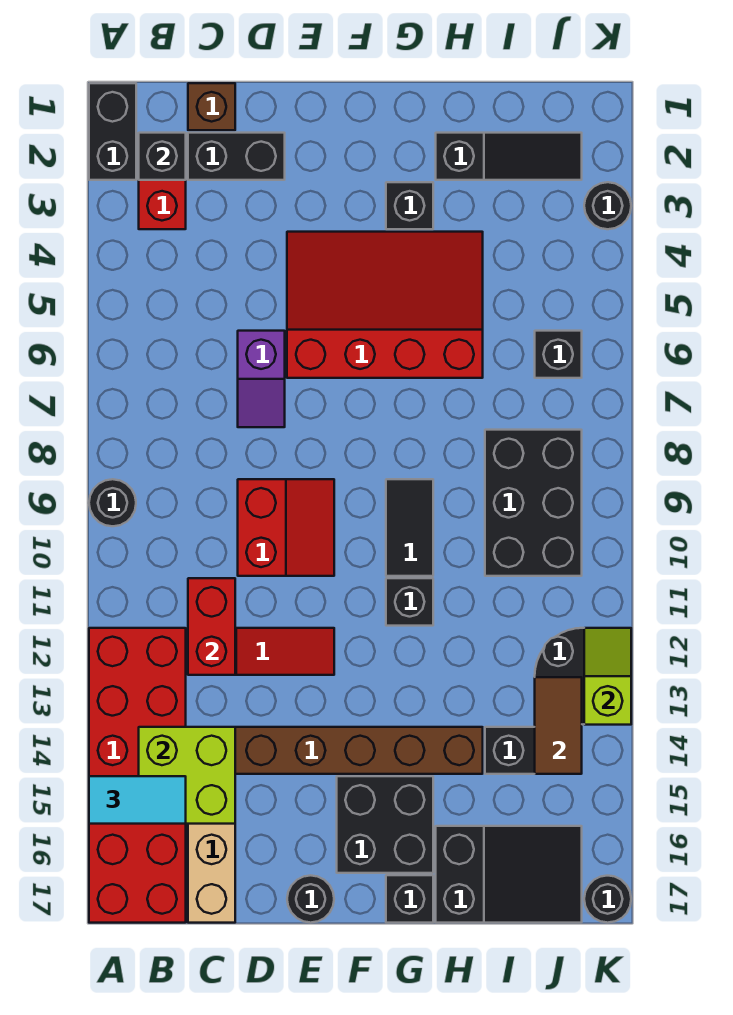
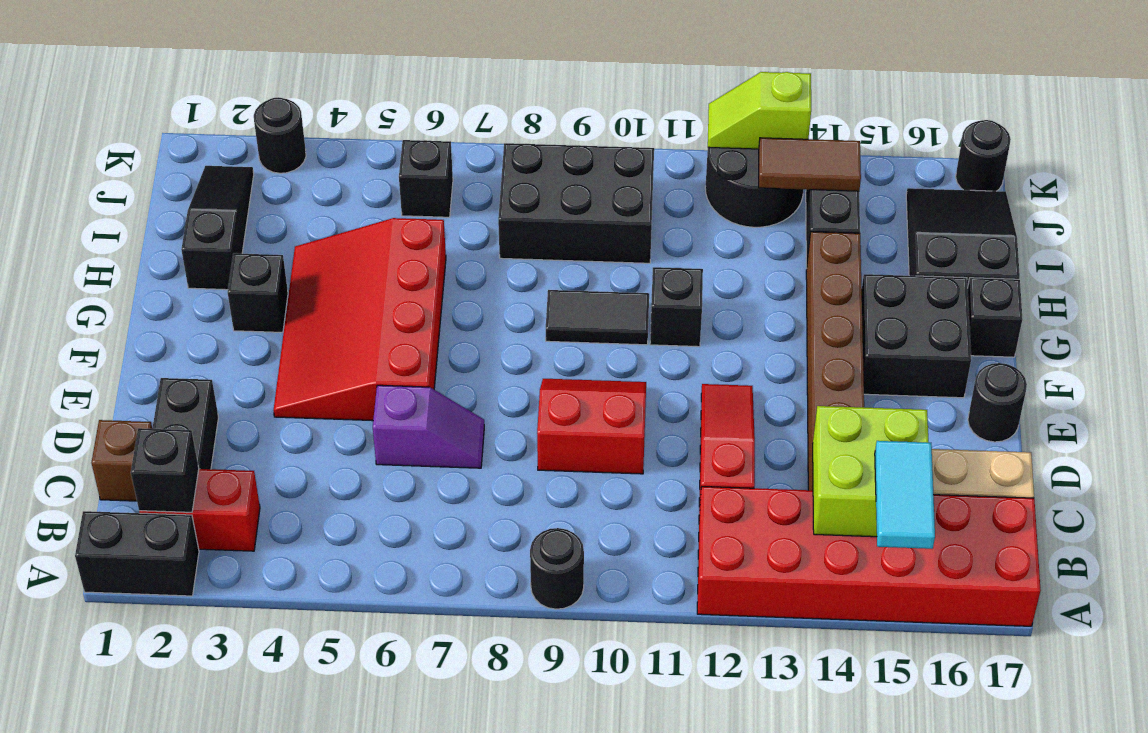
red brick C11:C12 level 2 -> none

